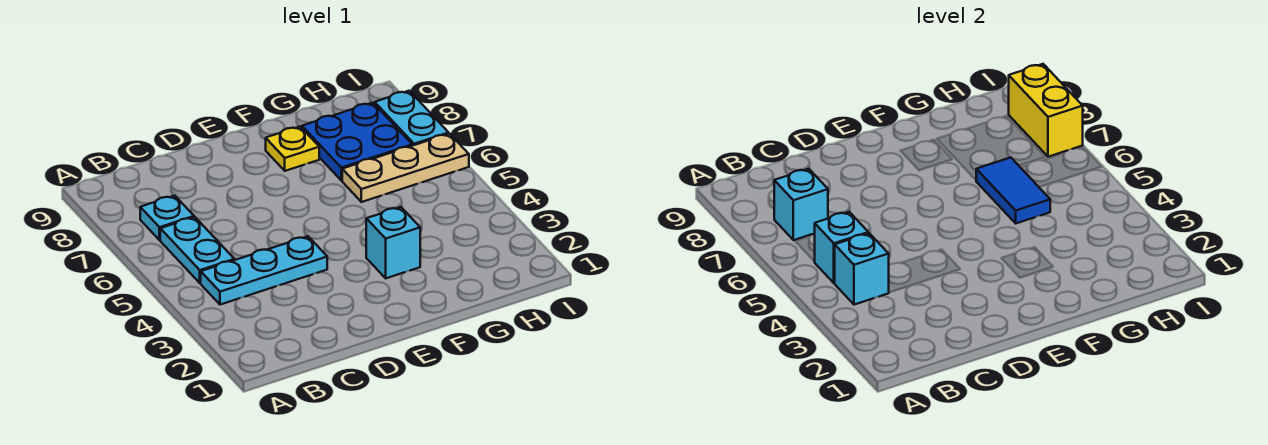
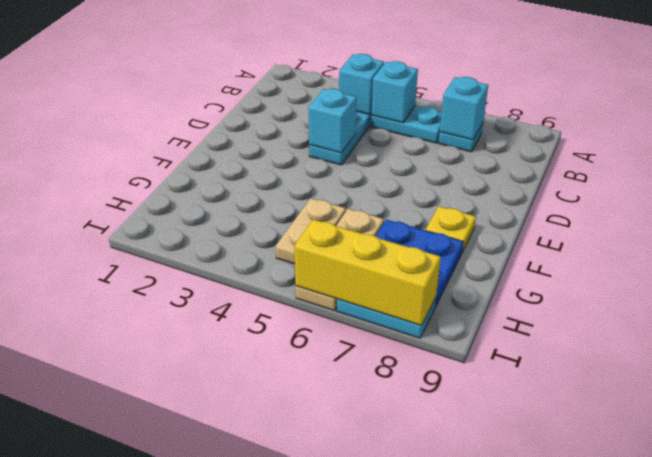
cyan brick F3 level 1 -> cyan brick D4 level 2
none -> tan plate G5:H5 level 1
blue tile G5:G6 level 2 -> none
yellow brick I7:I8 level 2 -> yellow brick I6:I8 level 2

